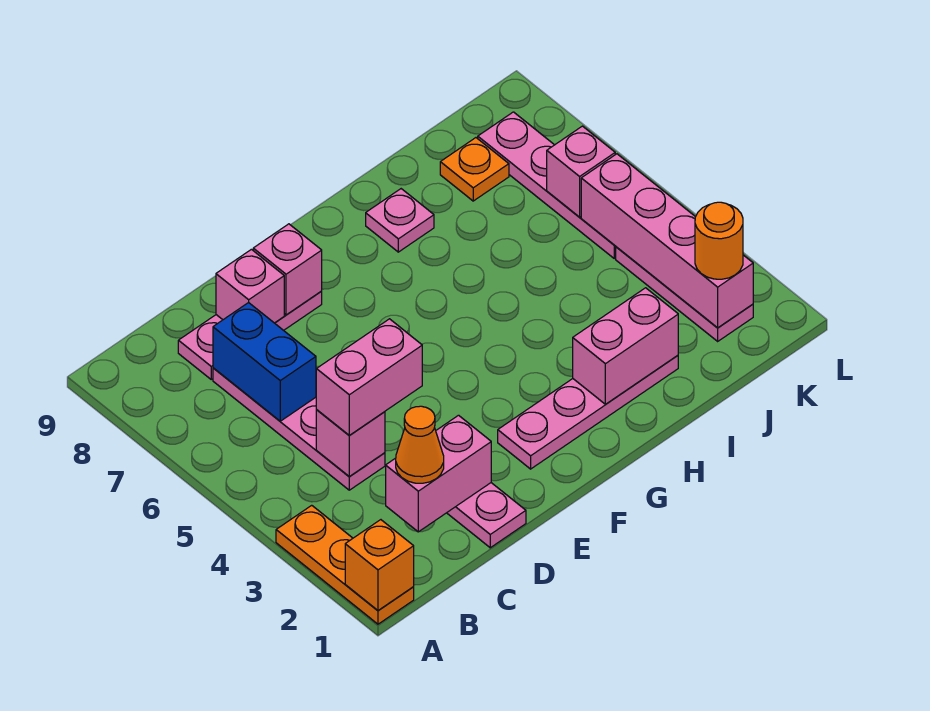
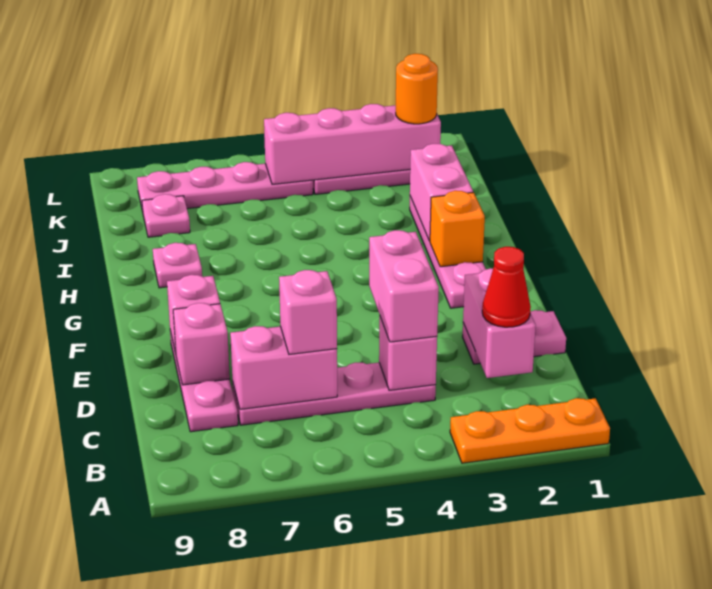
orange brick A1 level 2 -> orange brick G2 level 2
orange cone C2 level 3 -> red cone C2 level 3
blue brick C6:C7 level 2 -> pink brick C6:C7 level 2
orange plate J8 level 1 -> pink plate J8 level 1
pink brick K6 level 2 -> pink brick C6 level 3

